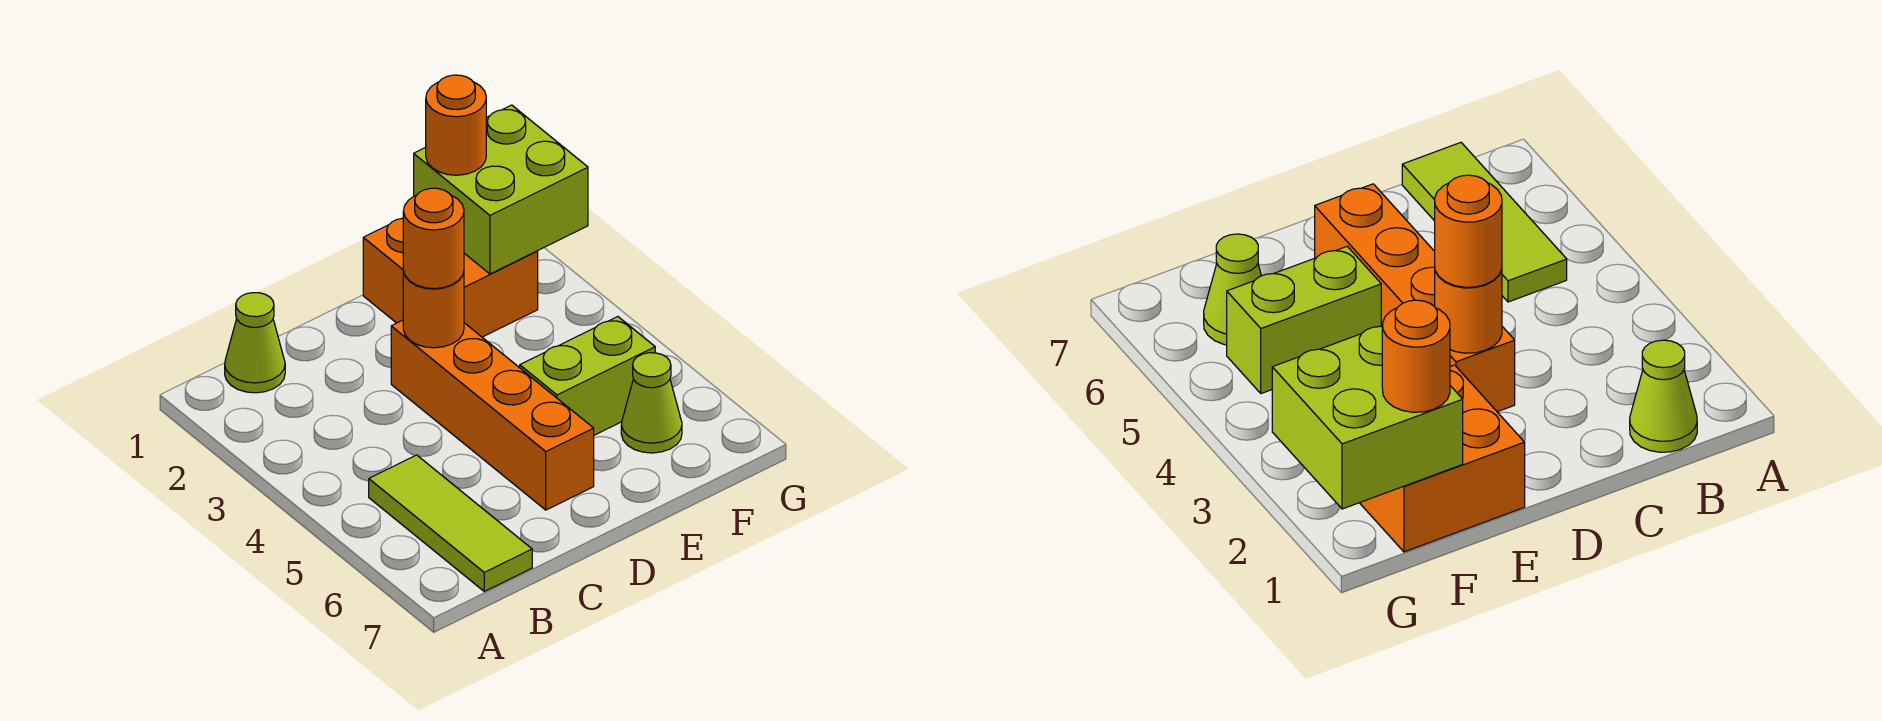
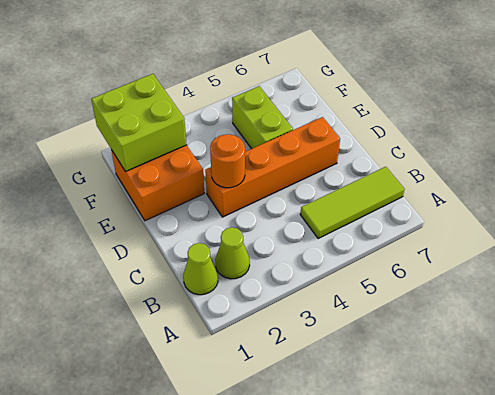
orange round brick D3 level 3 -> none
orange round brick F1 level 3 -> none
lime cone F6 level 1 -> lime cone B2 level 1

